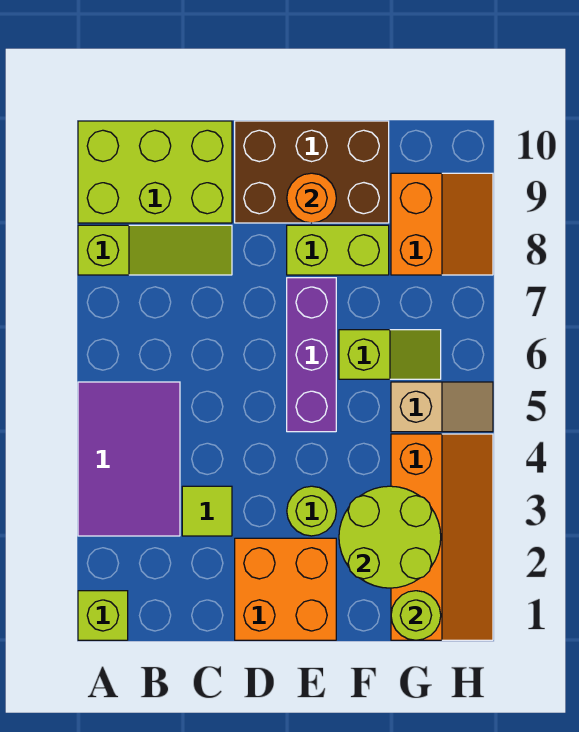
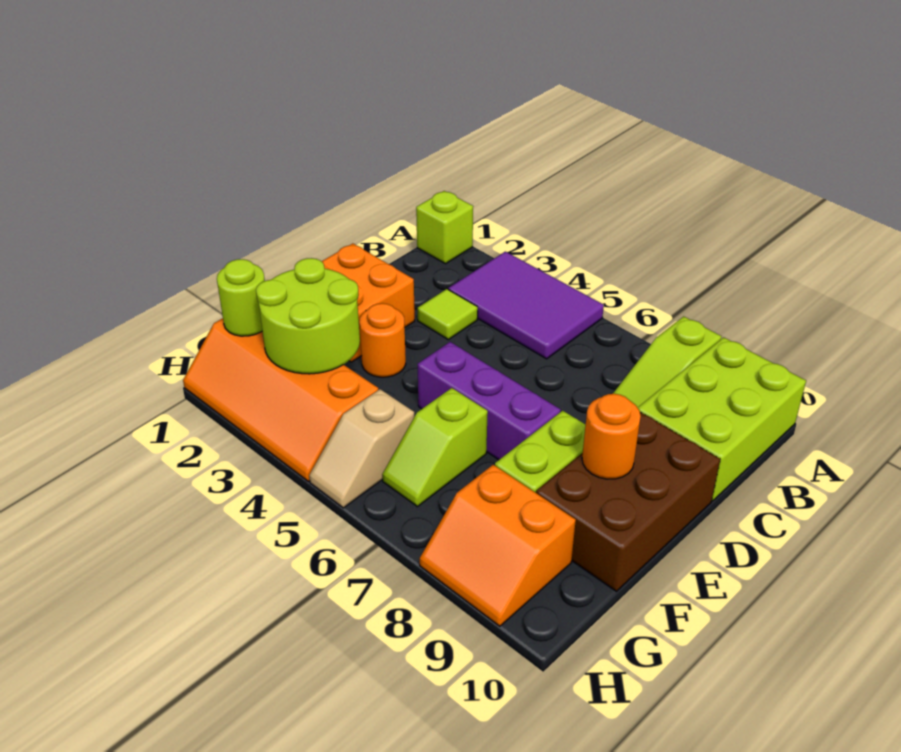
lime round brick E3 level 1 -> orange round brick E3 level 1

